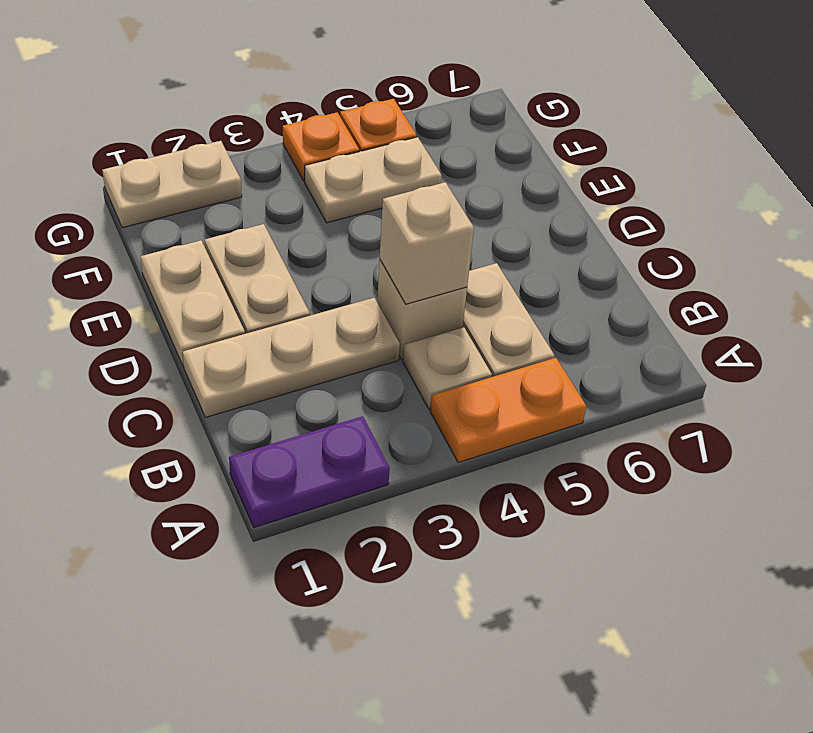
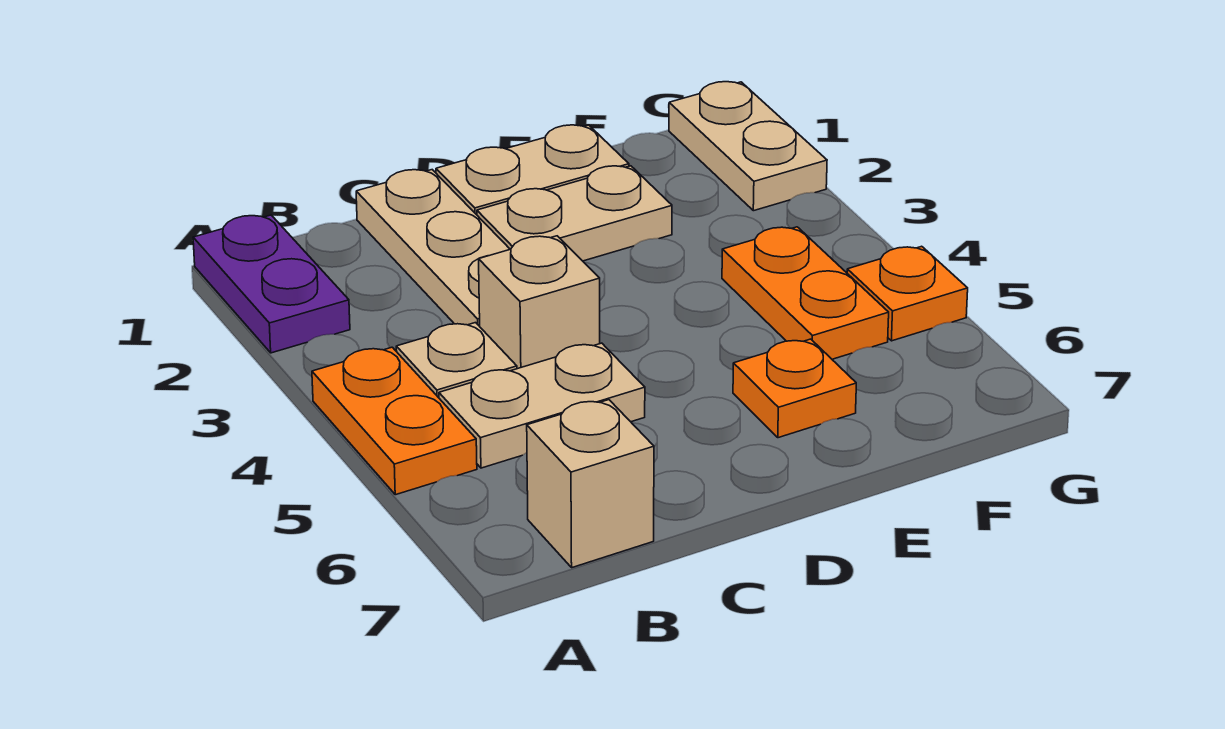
tan brick C4 level 2 -> tan brick B7 level 1
tan plate F4:F5 level 1 -> orange plate F4:F5 level 1
orange plate G4 level 1 -> orange plate E6 level 1

